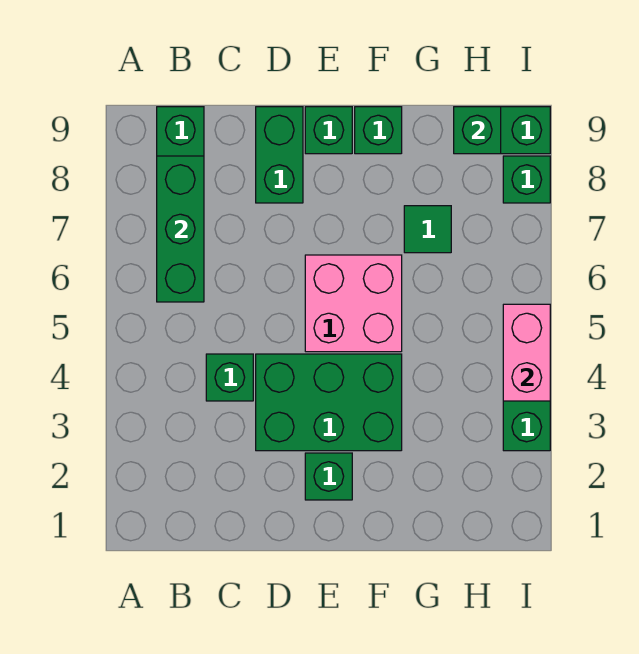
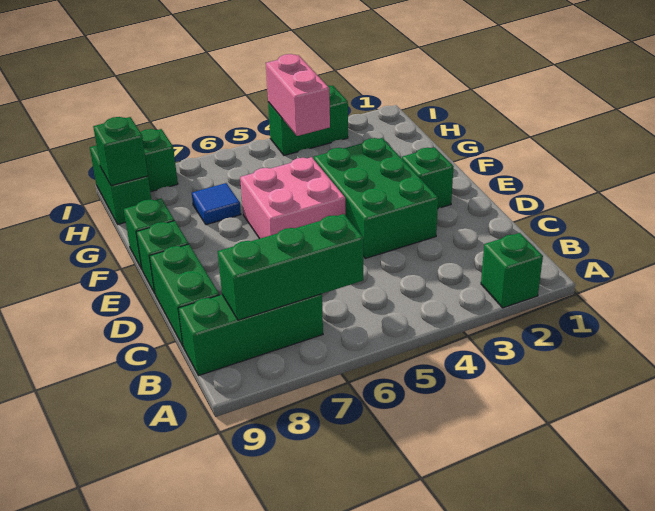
green brick C4 level 1 -> green brick A2 level 1
green brick D8:D9 level 1 -> green brick C9:D9 level 1
green tile G7 level 1 -> blue tile G7 level 1
pink brick I4:I5 level 2 -> pink brick H4:I4 level 2

